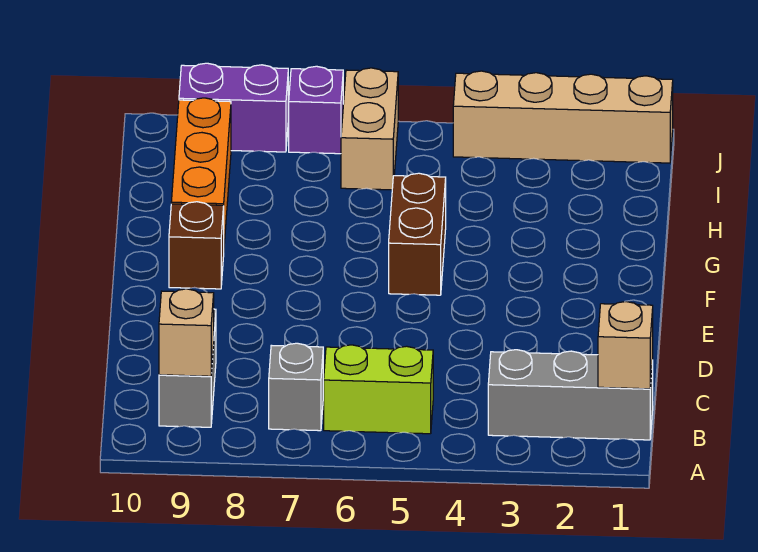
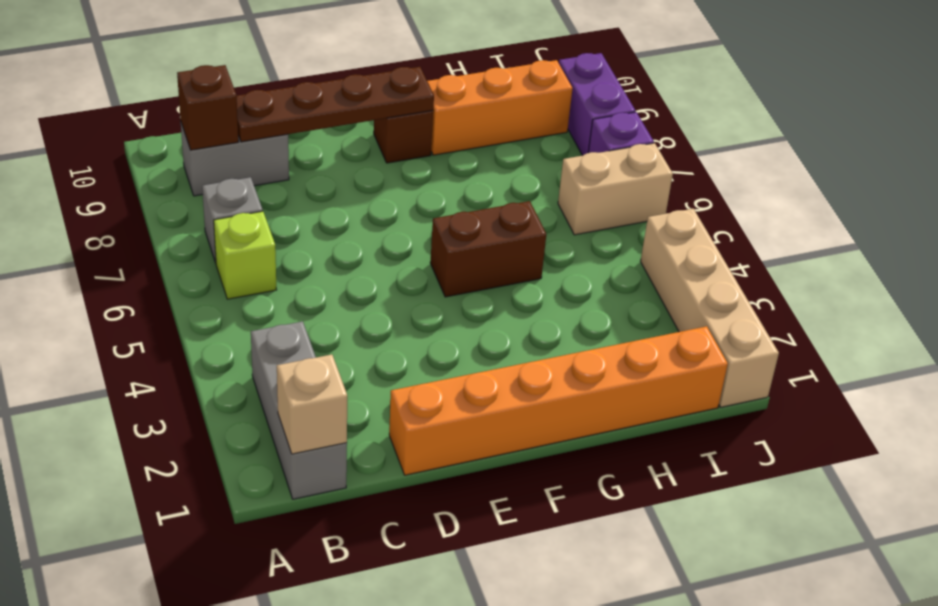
lime brick B5:B6 level 1 -> lime brick B6 level 1
tan brick B9 level 2 -> brown brick B9 level 2
none -> brown plate C9:F9 level 2
none -> orange brick D1:I1 level 1

